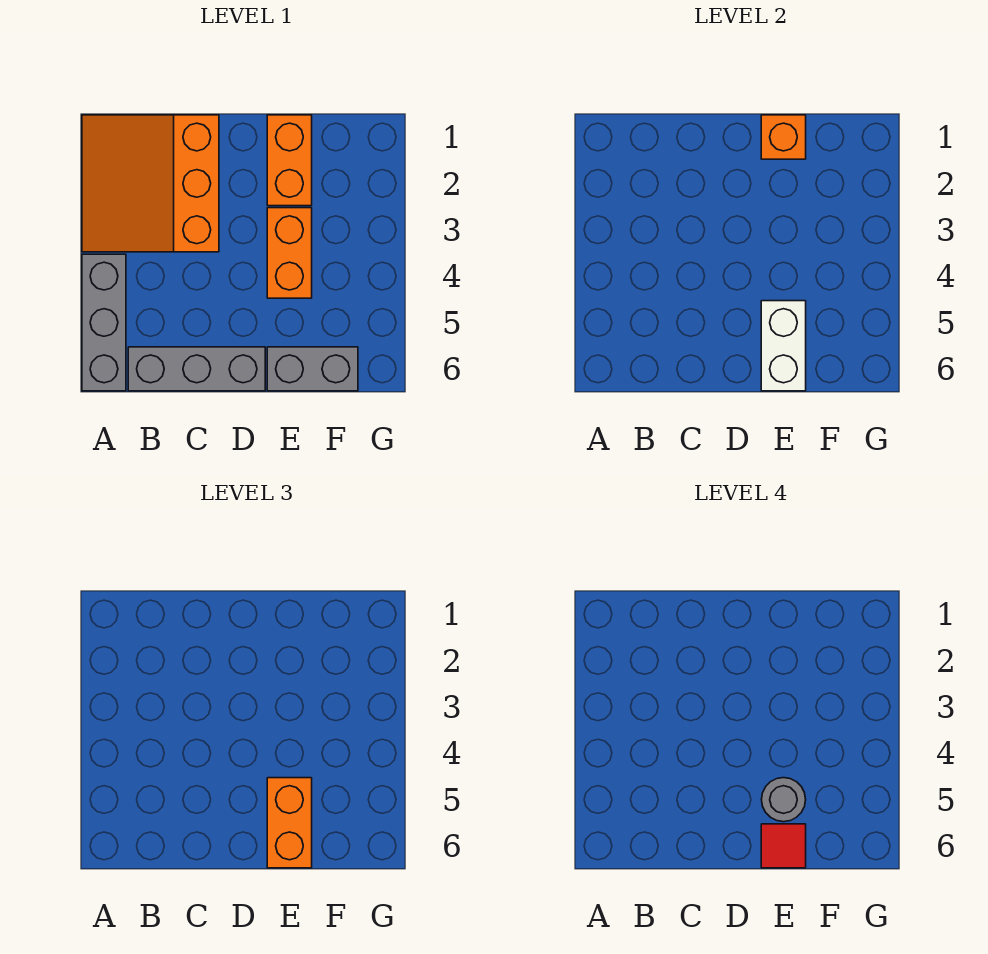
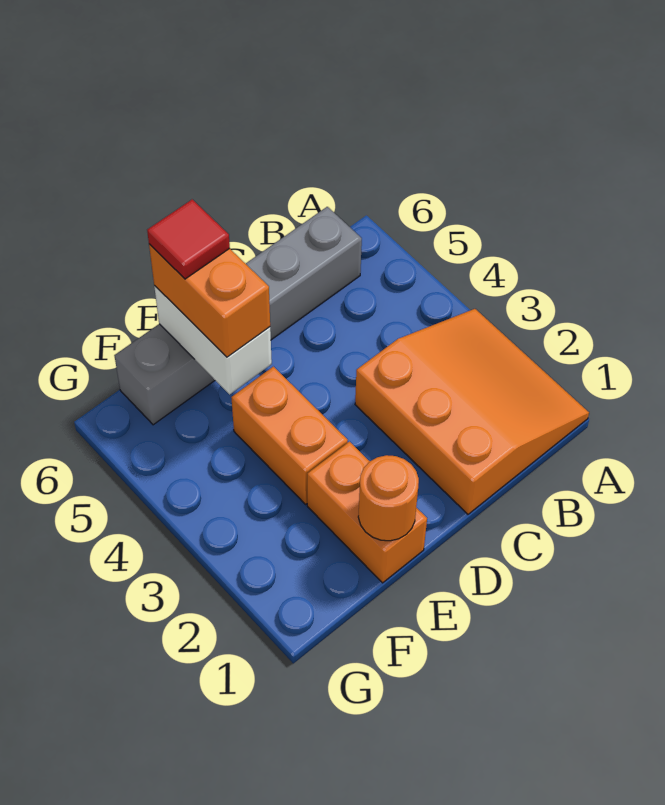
grey brick A4:A6 level 1 -> none
orange brick E1 level 2 -> orange round brick E1 level 2
grey round brick E5 level 4 -> none

